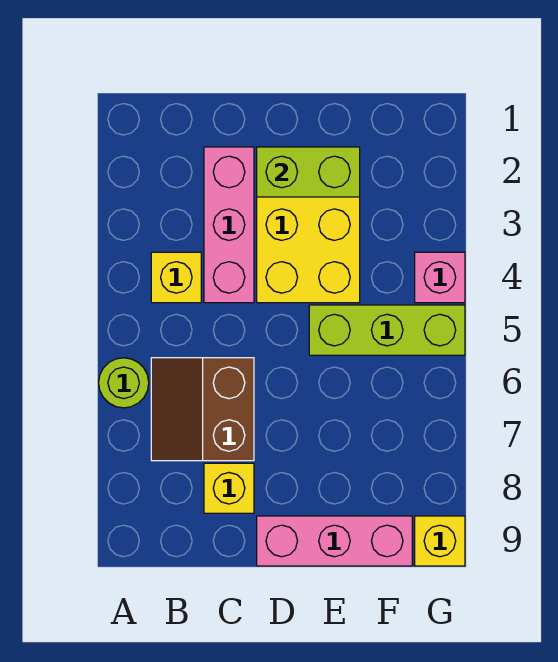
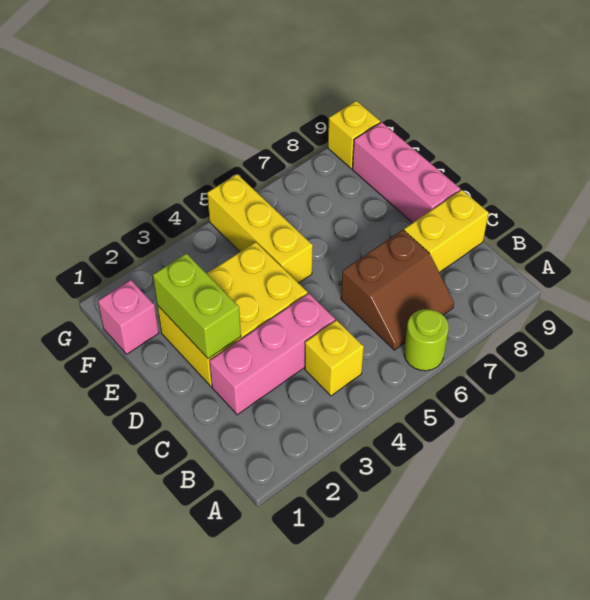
yellow brick C8 level 1 -> yellow brick C8:C9 level 1
lime brick E5:G5 level 1 -> yellow brick E5:G5 level 1
pink brick G4 level 1 -> pink brick F1 level 1

